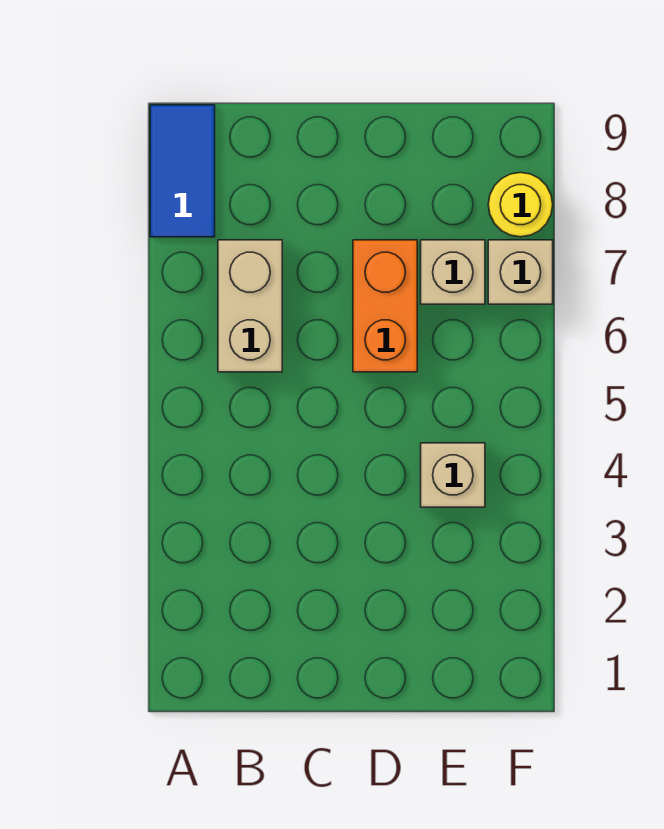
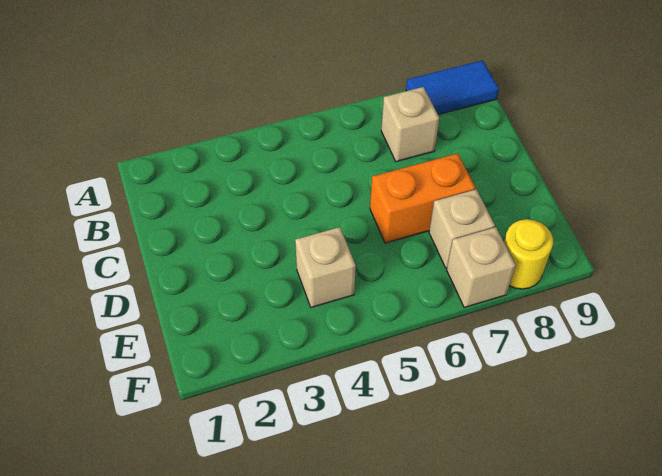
tan brick B6:B7 level 1 -> tan brick B7 level 1

